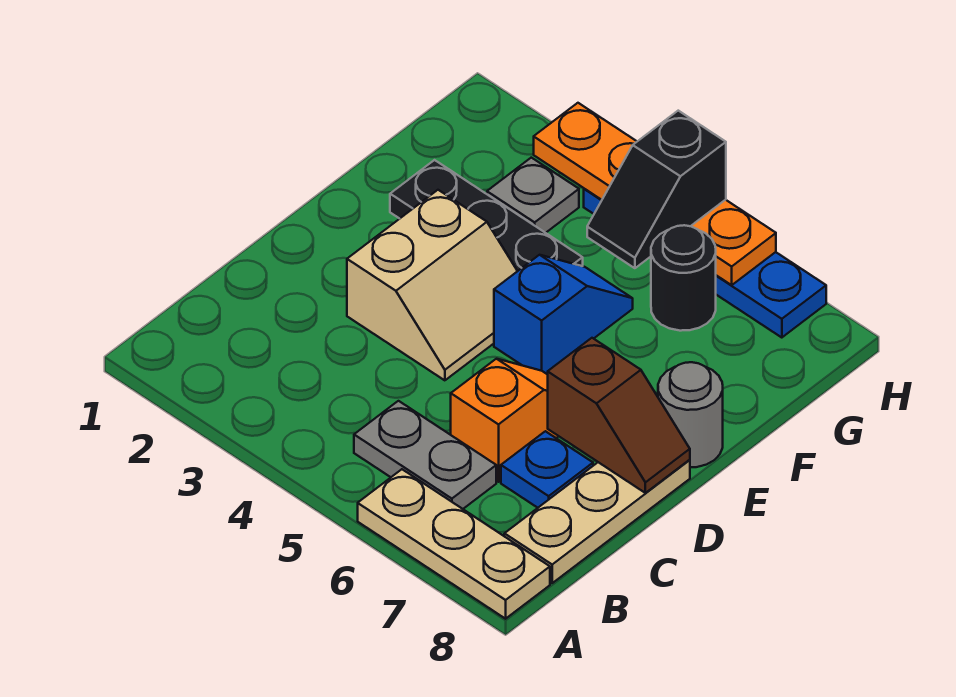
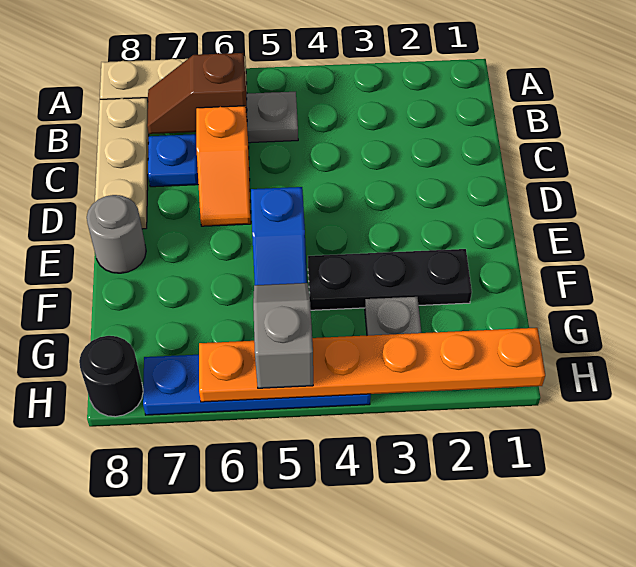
tan slope D3:E4 level 1 top 3 -> none
brown slope D7:D8 level 2 top 7 -> brown slope B6:B7 level 2 top 6
black slope G5:H5 level 3 top H -> grey slope G5:H5 level 3 top H
black round brick G6 level 1 -> black round brick H8 level 1
orange plate H3:H6 level 2 -> orange plate H1:H6 level 2

